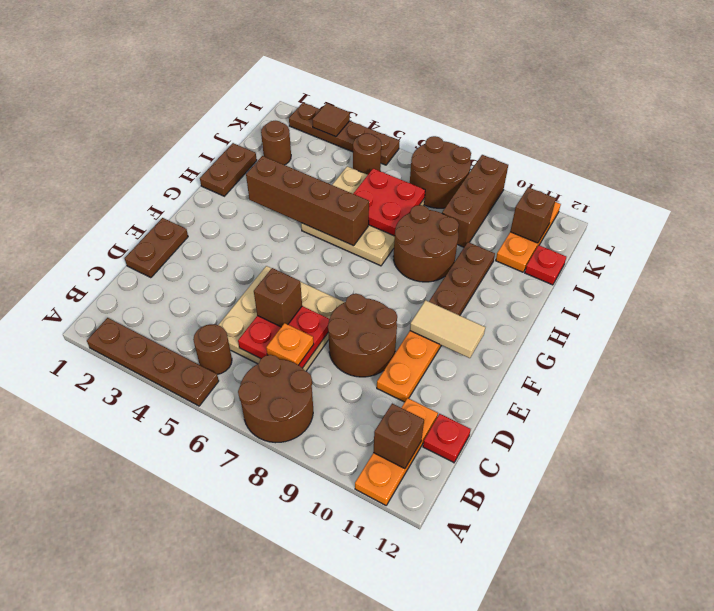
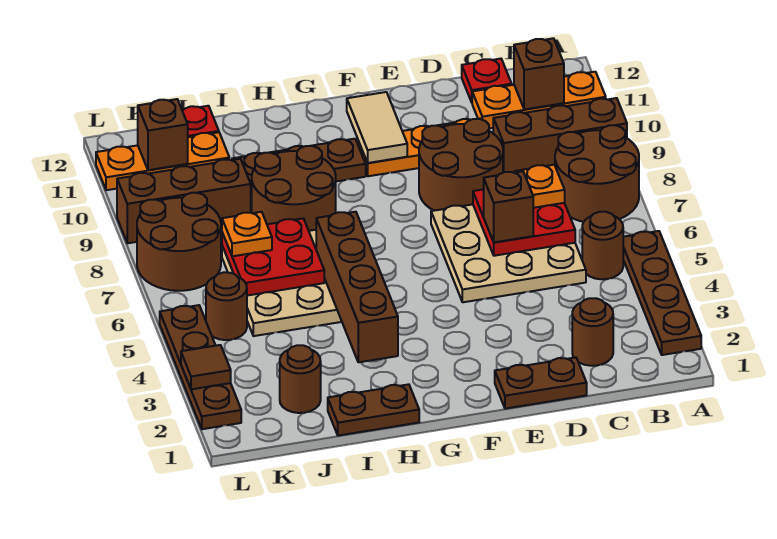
none -> brown brick A9:C9 level 1
none -> brown round brick C2 level 1
none -> orange plate J7 level 3

